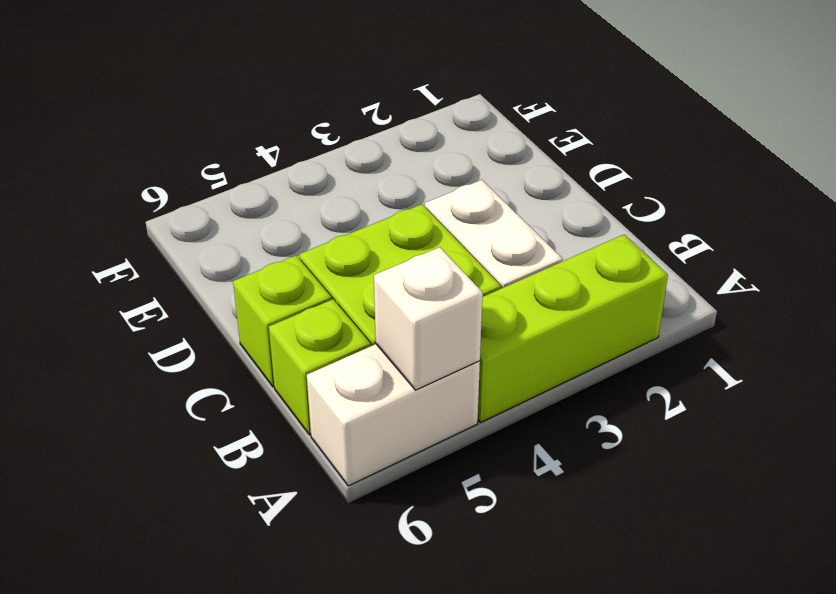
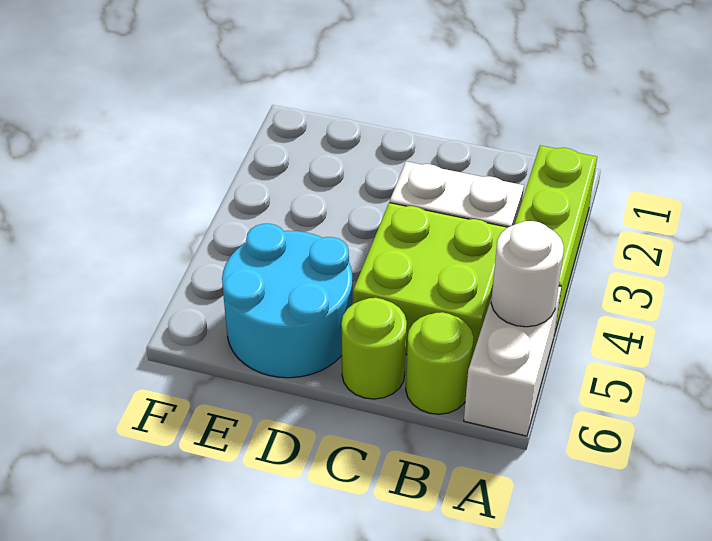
white brick A5 level 2 -> white round brick A5 level 2
lime brick B6 level 1 -> lime round brick B6 level 1
lime brick C6 level 1 -> lime round brick C6 level 1
none -> cyan round brick D5:E6 level 1

